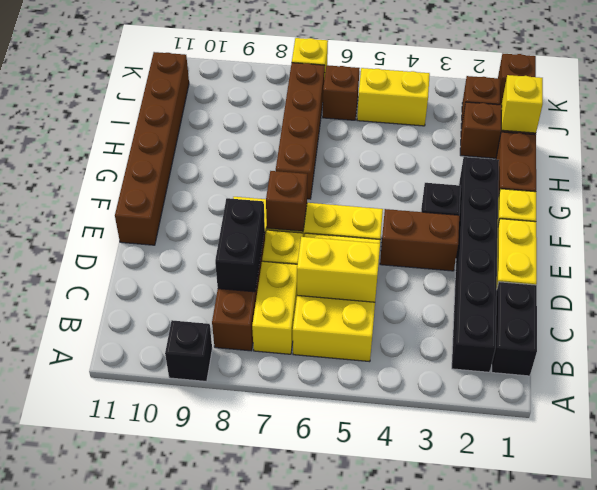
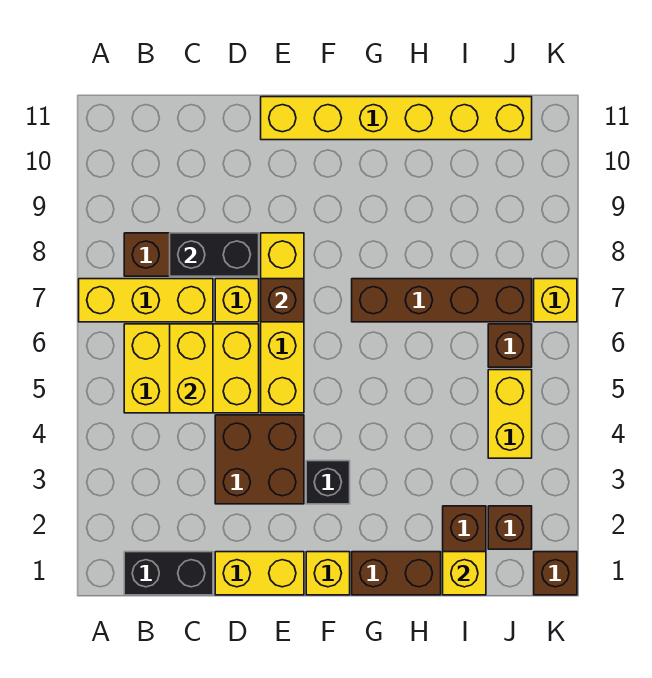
black brick A9 level 1 -> none
black brick B2:G2 level 1 -> none
yellow brick B7:C7 level 1 -> yellow brick A7:C7 level 1
brown brick E3:E4 level 1 -> brown brick D3:E4 level 1
brown brick E11:J11 level 1 -> yellow brick E11:J11 level 1

